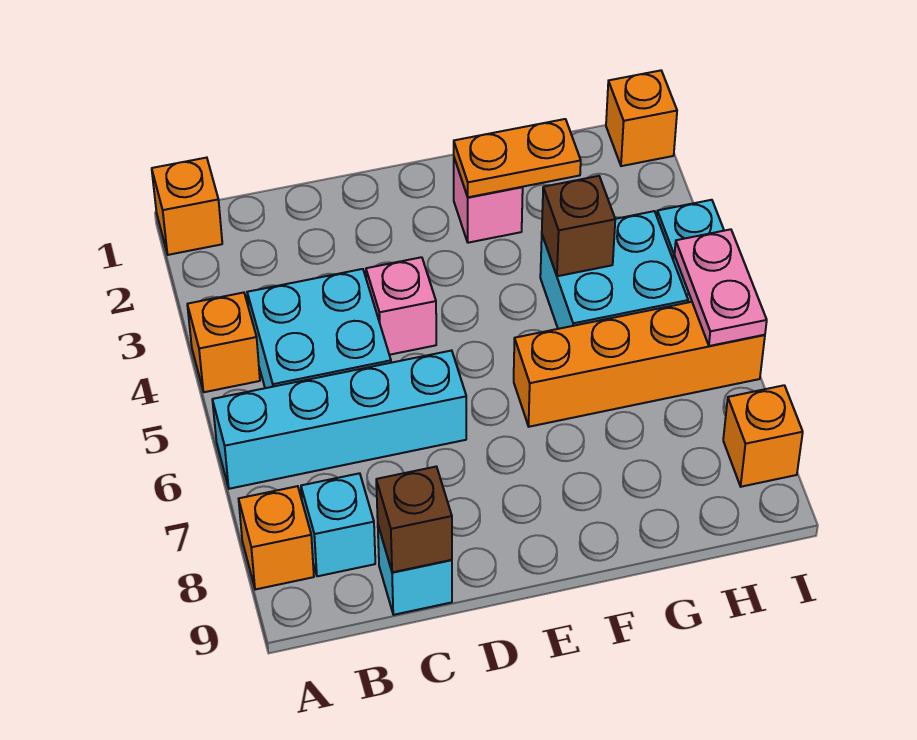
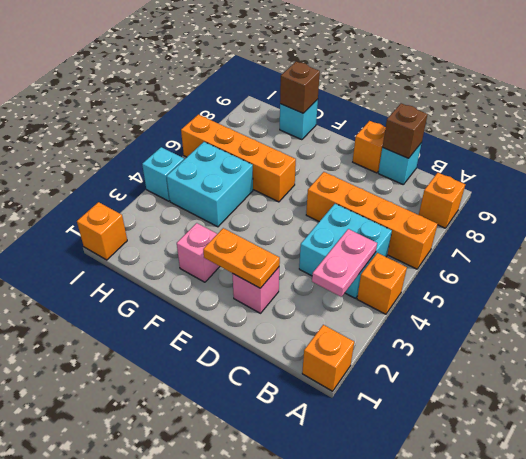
cyan brick A6:D6 level 1 -> orange brick A6:D6 level 1
cyan brick B8 level 1 -> cyan brick G9 level 1
pink brick D4 level 1 -> pink brick D2 level 1
orange plate F2:G2 level 2 -> orange plate D2:E2 level 2
brown brick G4 level 2 -> brown brick G9 level 2
pink plate I5:I6 level 2 -> pink plate B3:B4 level 2
orange brick I8 level 1 -> orange brick D9 level 1

